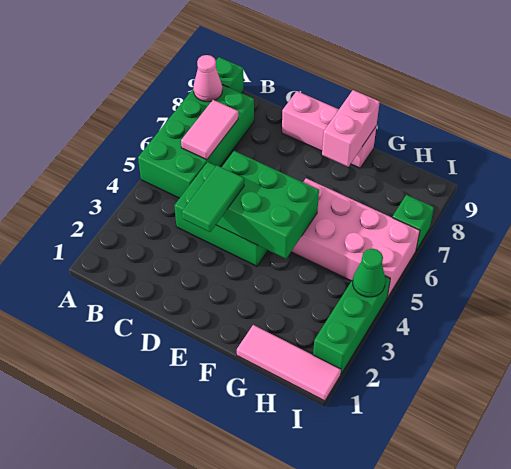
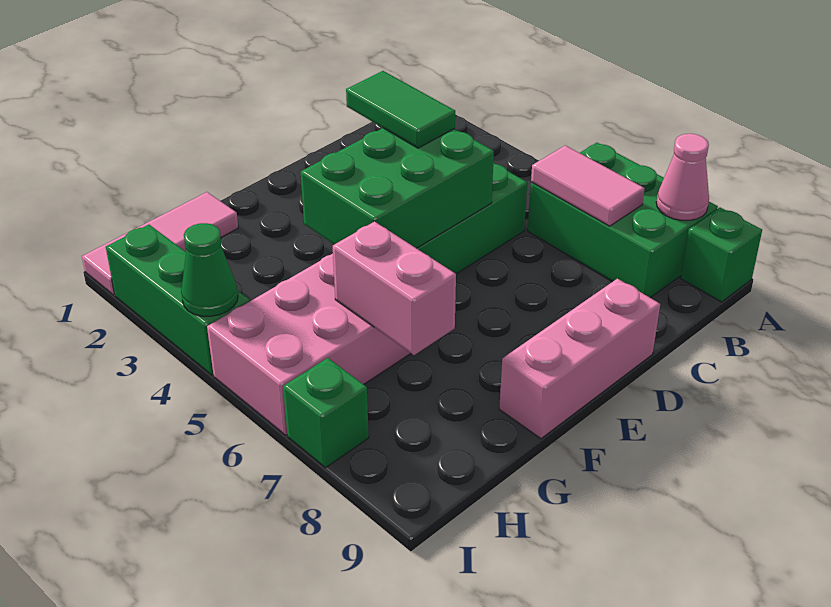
green brick A5:B8 level 1 -> green brick A6:B8 level 1
pink brick F8:F9 level 2 -> pink brick G6:G7 level 2

